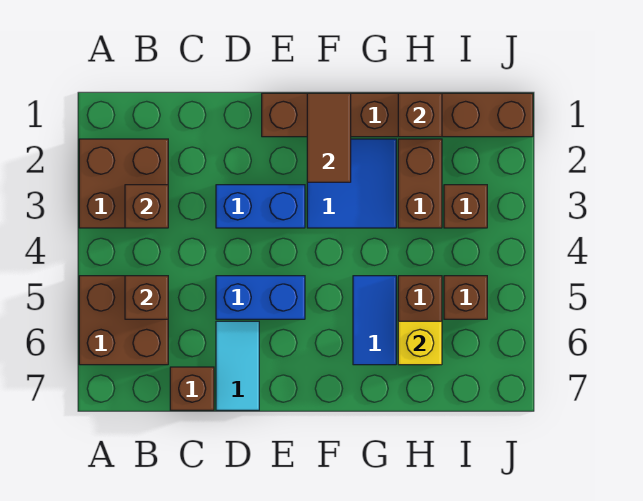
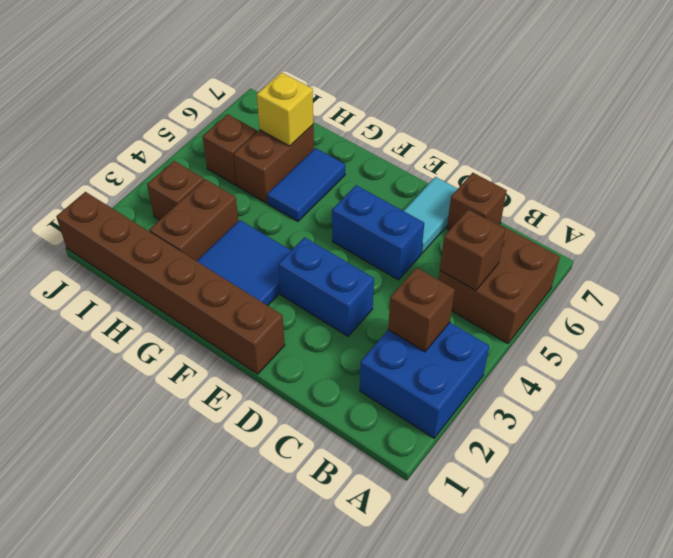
brown brick A2:B3 level 1 -> blue brick A2:B3 level 1
brown tile F1:F2 level 2 -> none
brown brick H1 level 2 -> none

